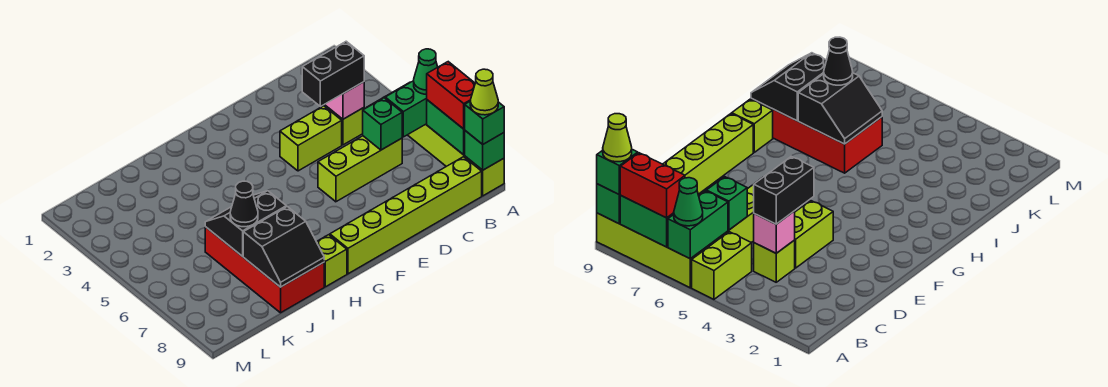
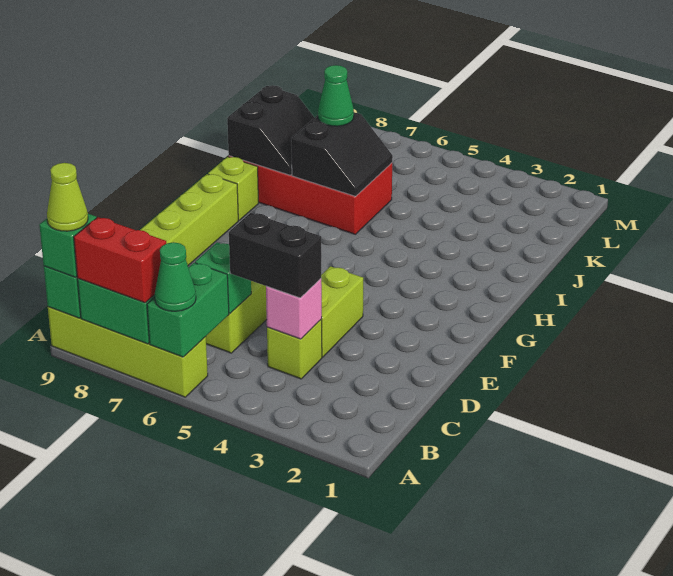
lime brick A5:B5 level 1 -> none
black brick C4:D4 level 3 -> black brick C4:C5 level 3
black slope I8:J9 level 2 top 8 -> black slope I8:J9 level 2 top 9
black cone J7 level 3 -> green cone J7 level 3

